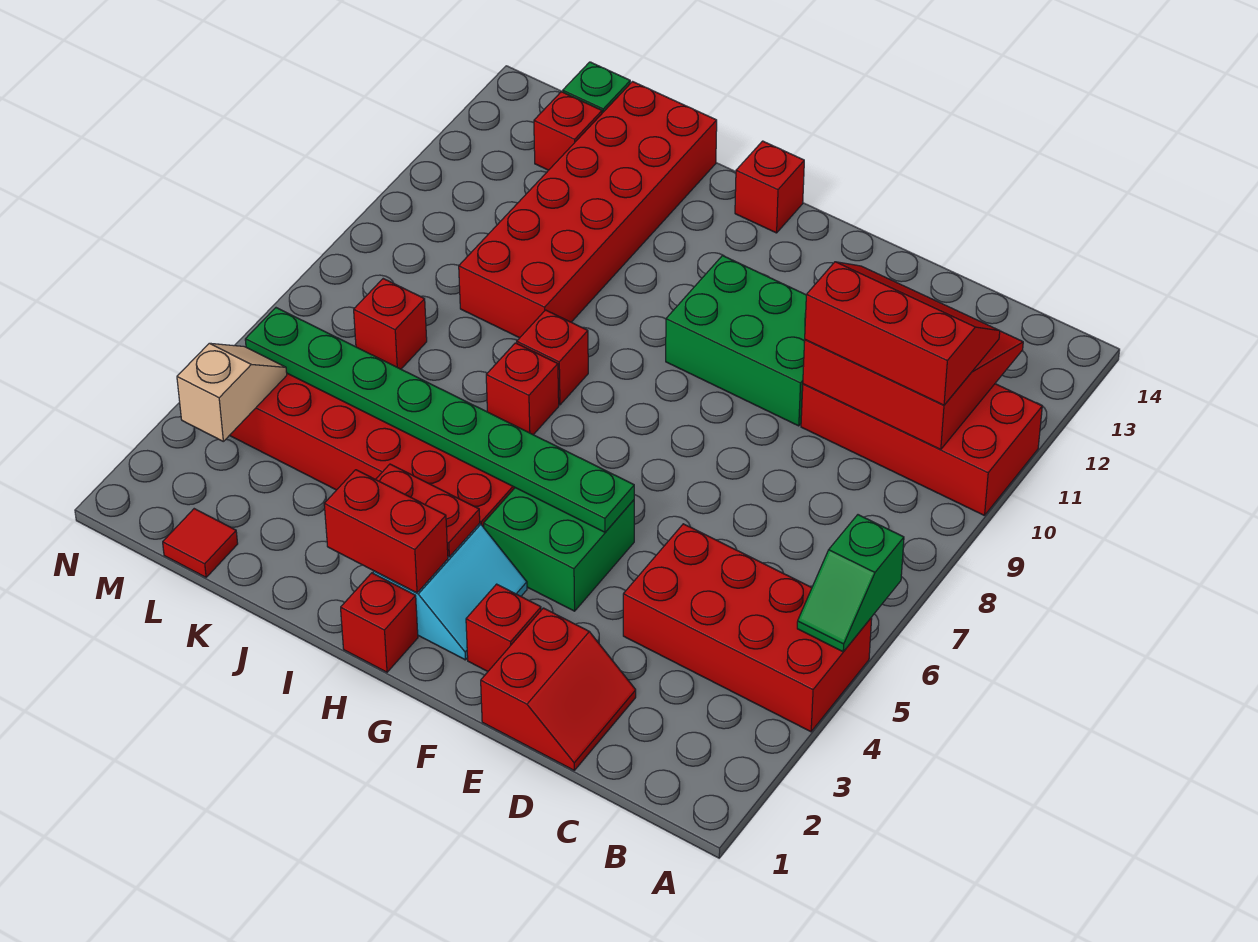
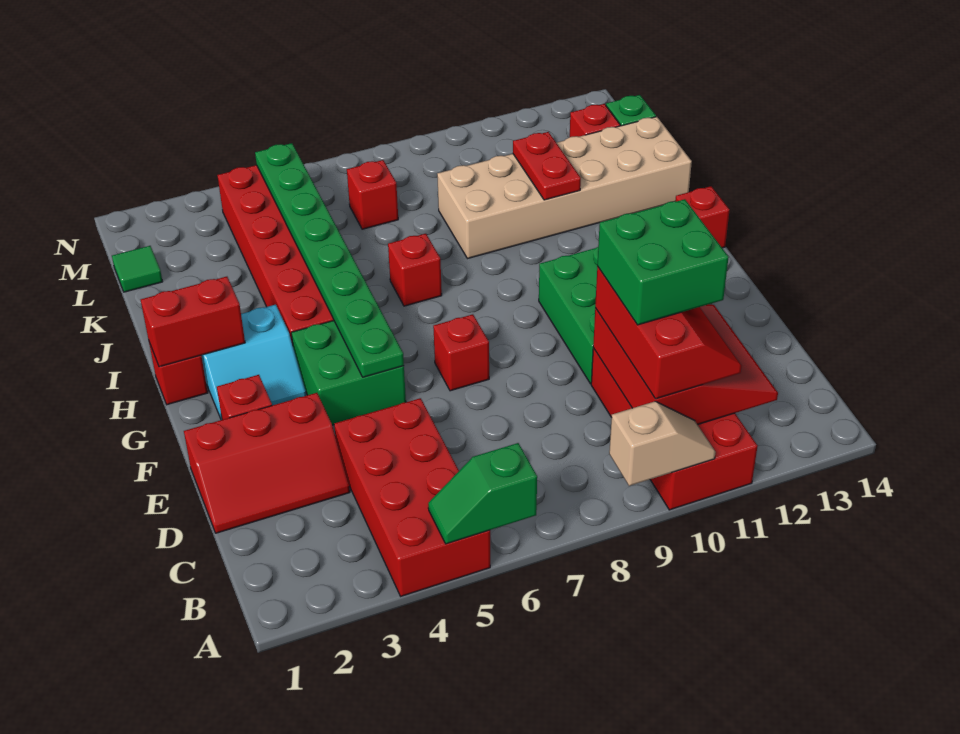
none -> green brick C10:D11 level 4
red slope D1:E2 level 1 top E -> red slope D1:E3 level 1 top E
red brick H2:I2 level 2 -> red brick H1:H2 level 2
red plate H3:I3 level 2 -> red plate J11:K11 level 2
red brick I8 level 1 -> red brick F7 level 1
red brick J9:K14 level 1 -> tan brick J9:K14 level 1
red tile L1 level 1 -> green tile L1 level 1
tan slope M3:M4 level 2 top 3 -> tan slope A9:A10 level 2 top 9

